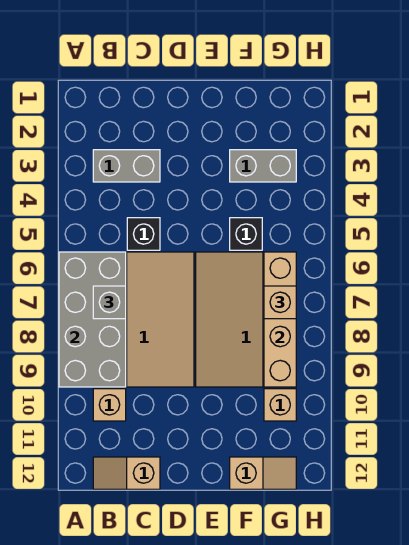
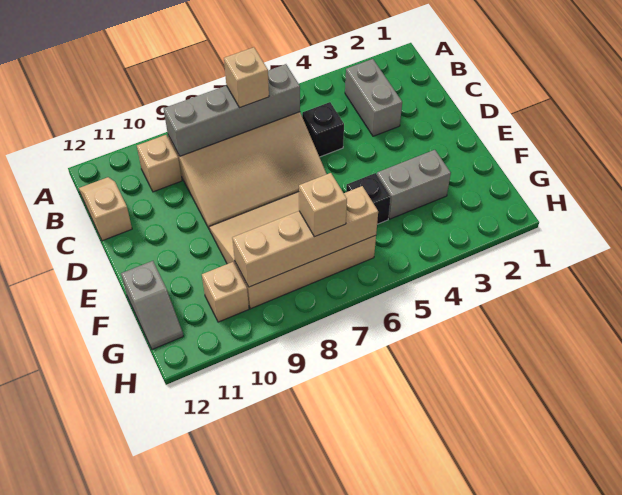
grey brick A6:B9 level 2 -> grey brick B6:B9 level 2
grey brick B7 level 3 -> tan brick B7 level 3
grey brick F3:G3 level 1 -> grey brick F3:F4 level 1
tan slope F12:G12 level 1 top F -> grey slope F12:G12 level 1 top F

